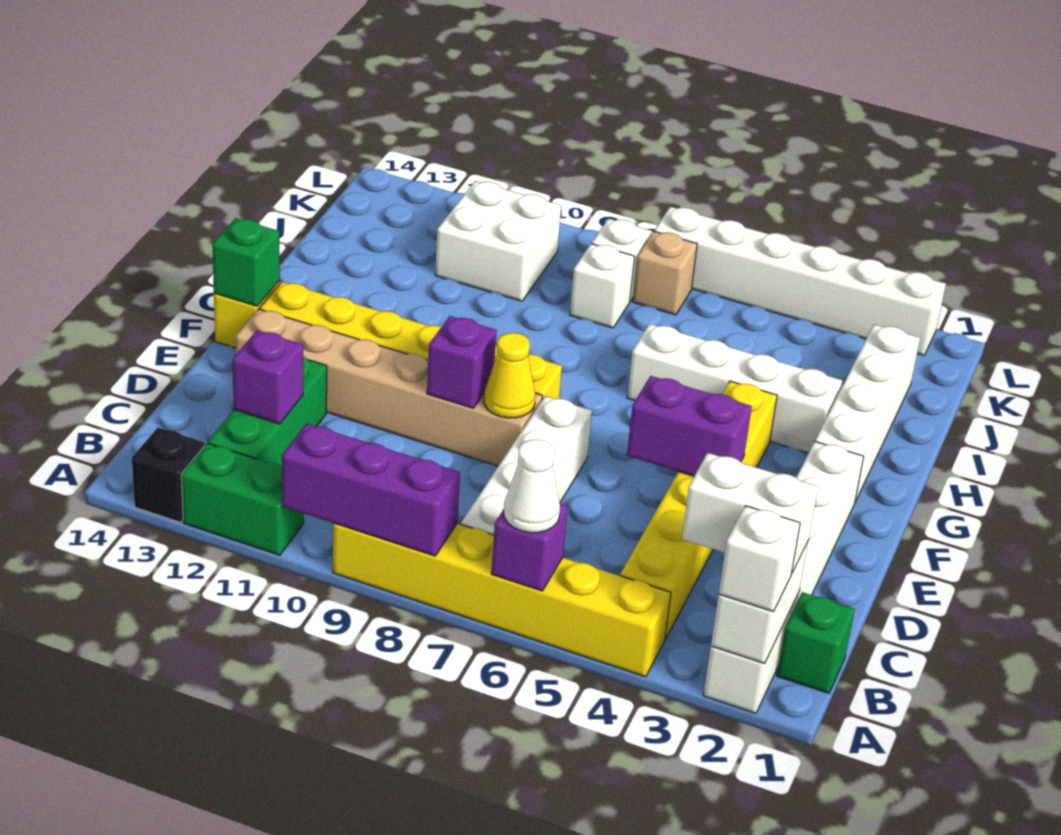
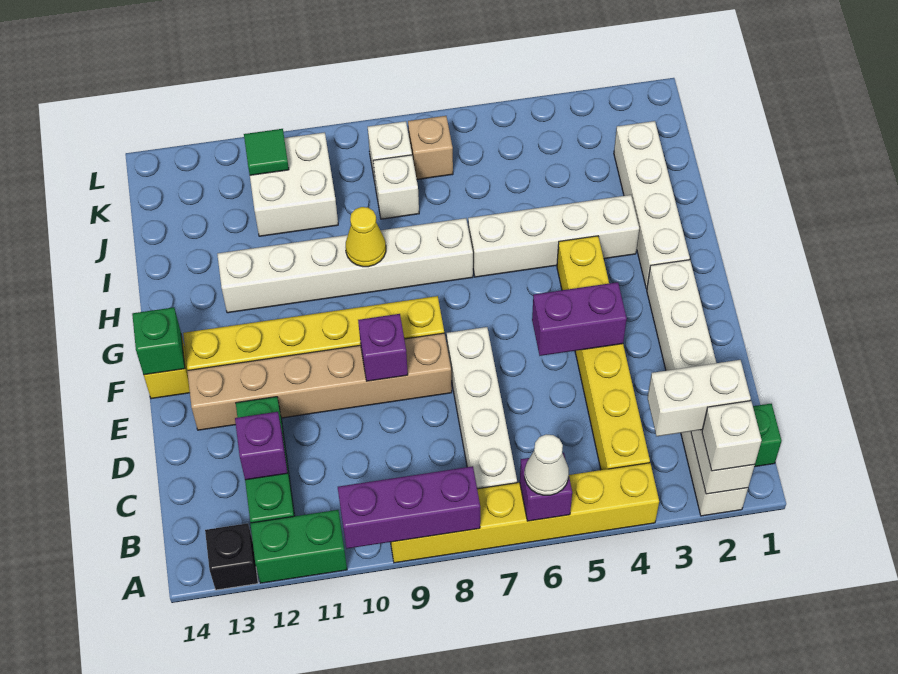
yellow cone E8 level 2 -> yellow cone H9 level 2
none -> green tile K11 level 2
white brick L2:L7 level 1 -> white brick H7:H12 level 1

